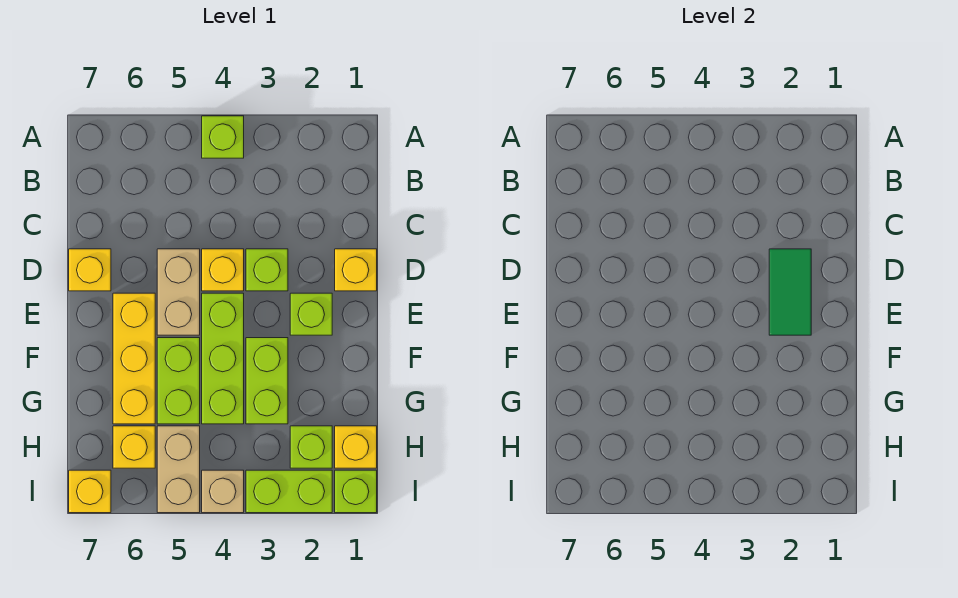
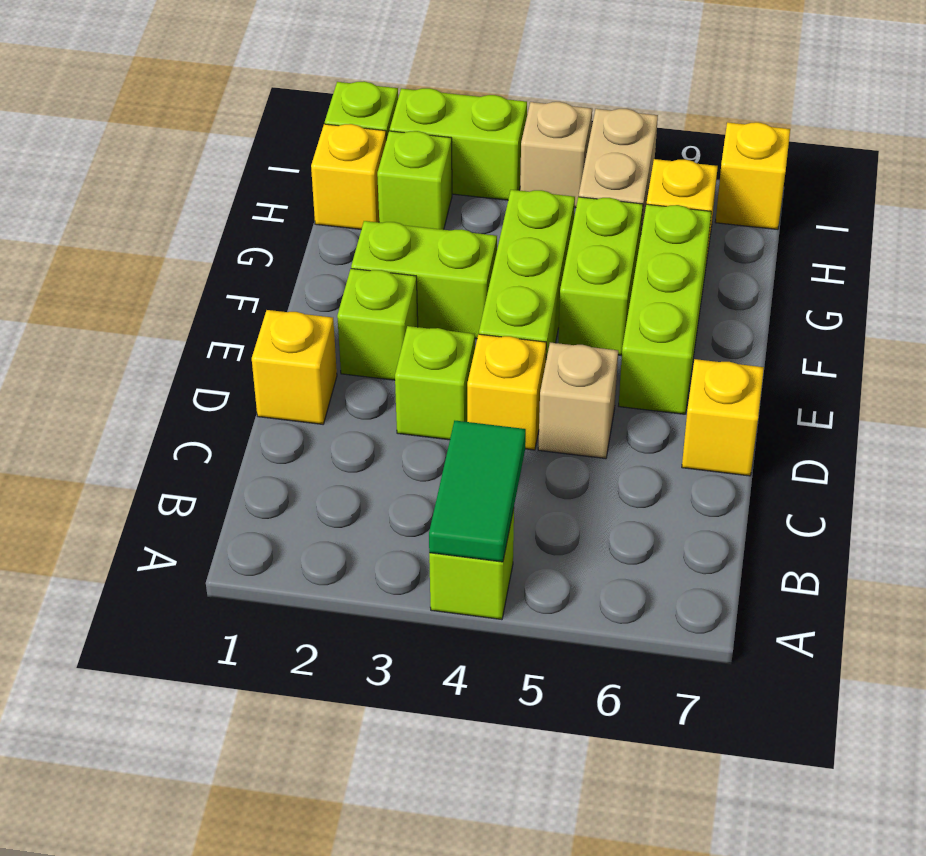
green tile D2:E2 level 2 -> green tile A4:B4 level 2
tan brick D5:E5 level 1 -> tan brick D5 level 1
yellow brick E6:G6 level 1 -> lime brick E6:G6 level 1
lime brick F3:G3 level 1 -> lime brick F2:F3 level 1

